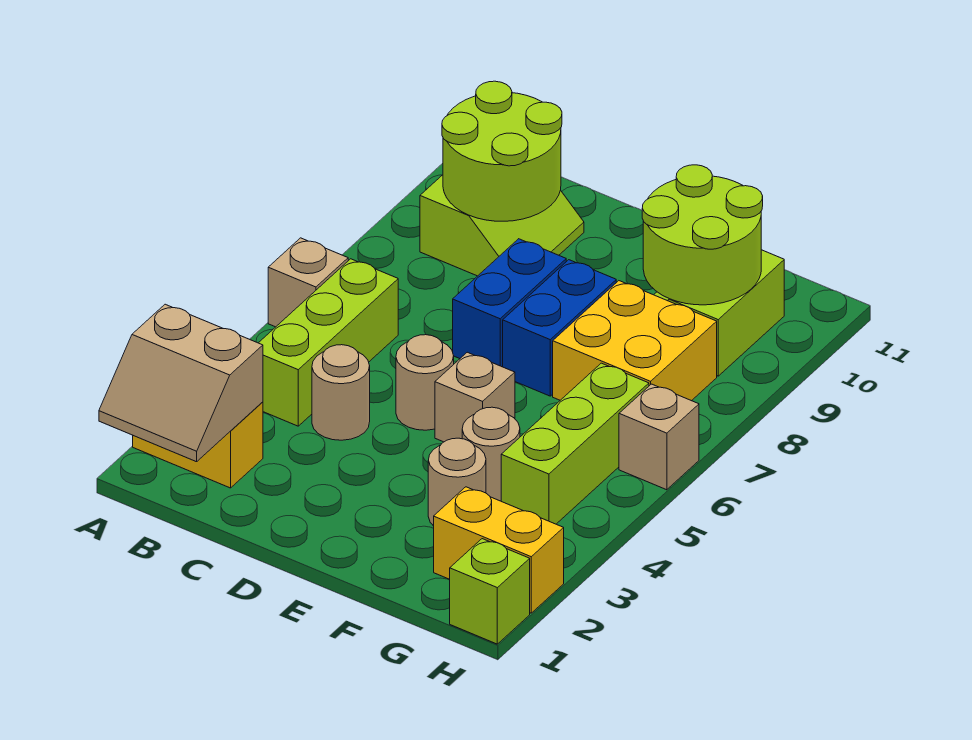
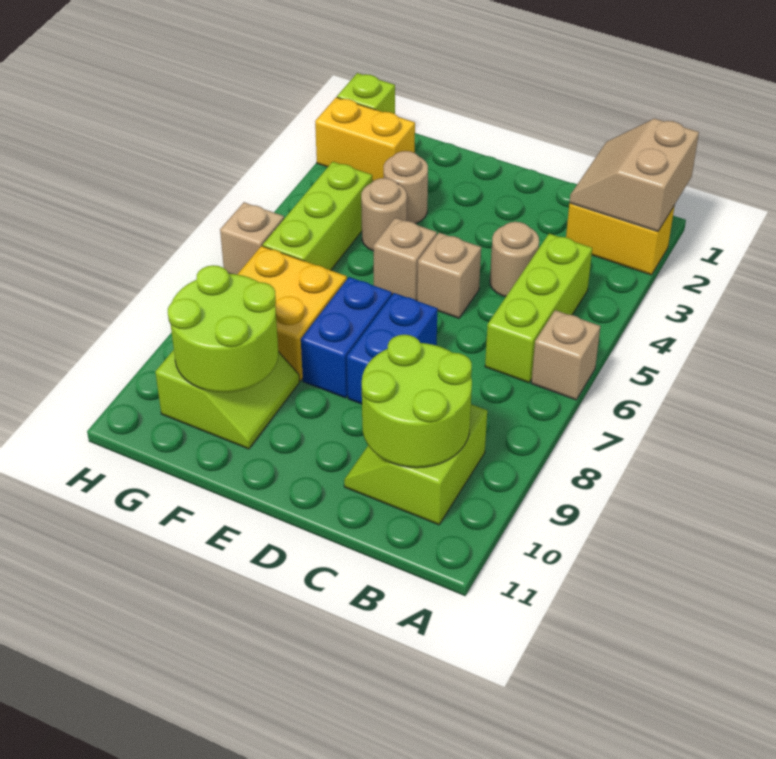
tan slope A1:B2 level 2 top 2 -> tan slope A1:B2 level 2 top A
tan round brick D5 level 1 -> tan brick D5 level 1

